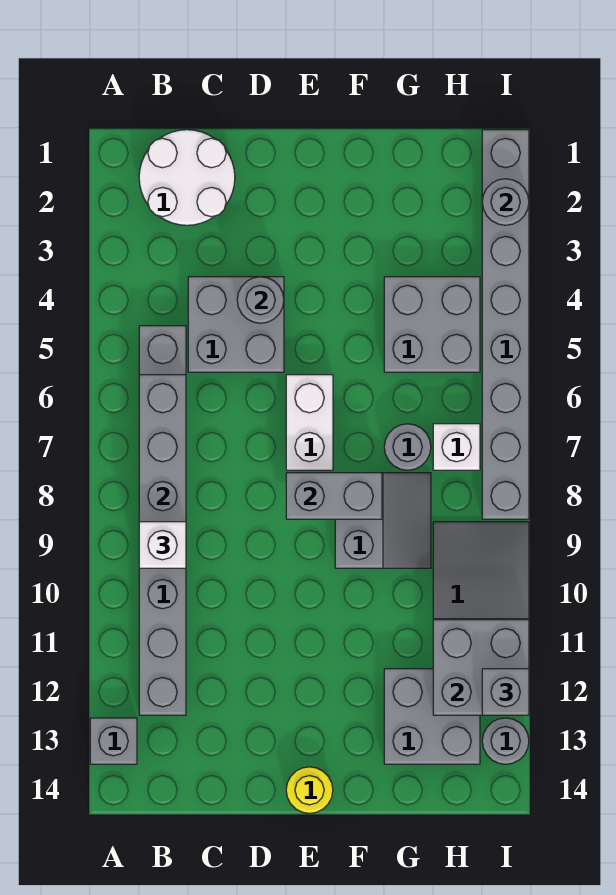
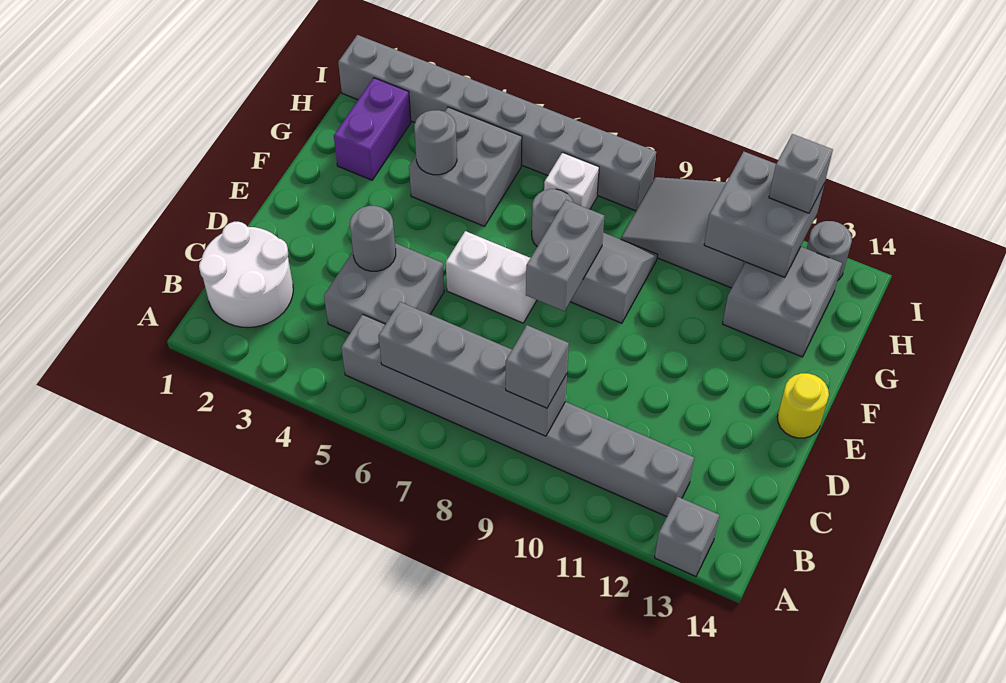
white brick B9 level 3 -> grey brick B9 level 3
none -> purple brick G2:H2 level 1
grey round brick I2 level 2 -> grey round brick G4 level 2

